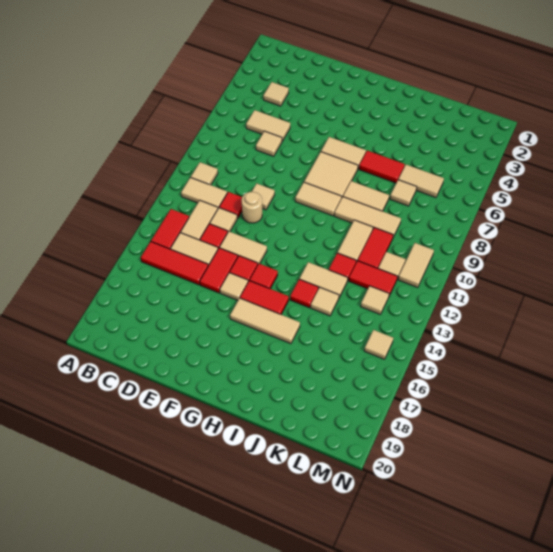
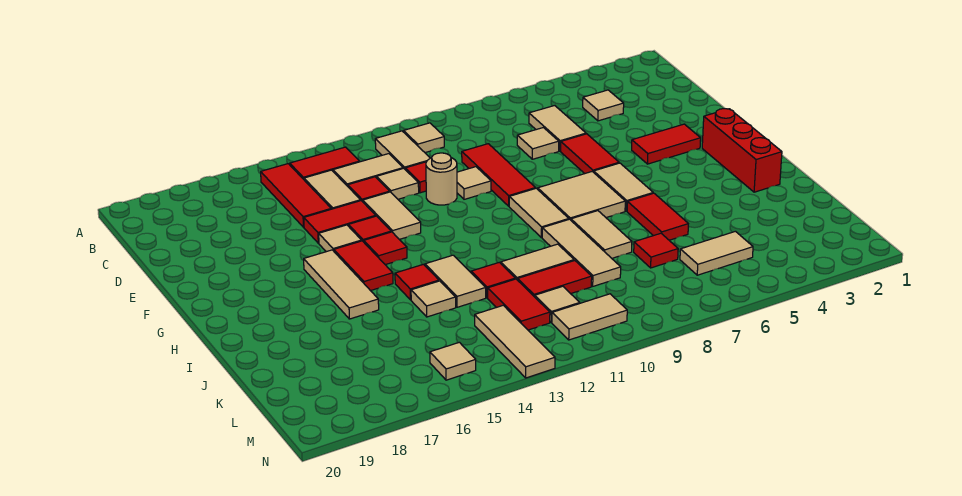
none -> red tile D9:F9 level 1
none -> red tile E6:F6 level 1
none -> red tile F3:F4 level 1
none -> red brick G2:I2 level 1
tan tile K6:L6 level 1 -> tan tile L5:L6 level 1
tan tile K7 level 1 -> red tile K7 level 1
tan tile L13 level 1 -> tan tile L13:N13 level 1

